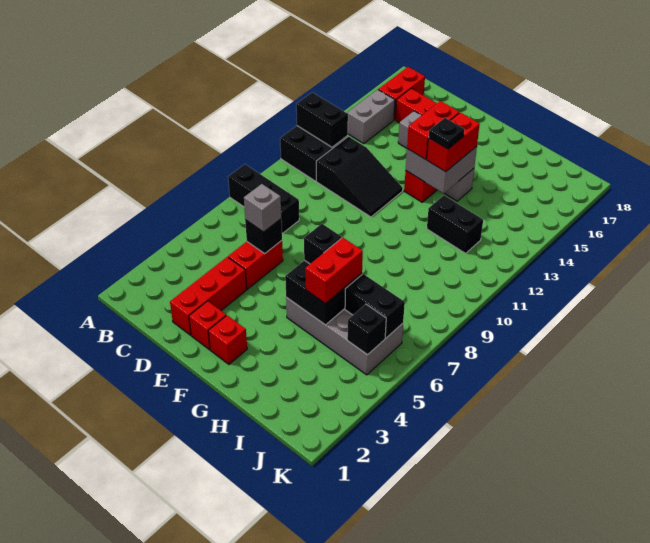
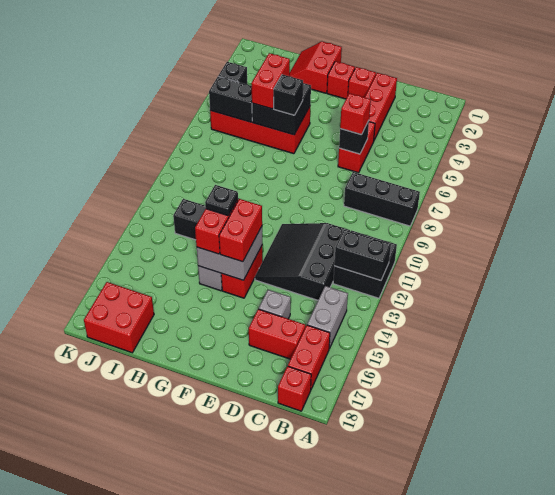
none -> red brick B18 level 1
black slope C11:E12 level 1 top C -> black slope C11:E13 level 1 top C
grey brick D6 level 3 -> red brick D6 level 3
none -> red slope G1:H2 level 1 top G
grey brick G5:J6 level 1 -> red brick G5:J6 level 1
none -> red brick I17:J18 level 1

